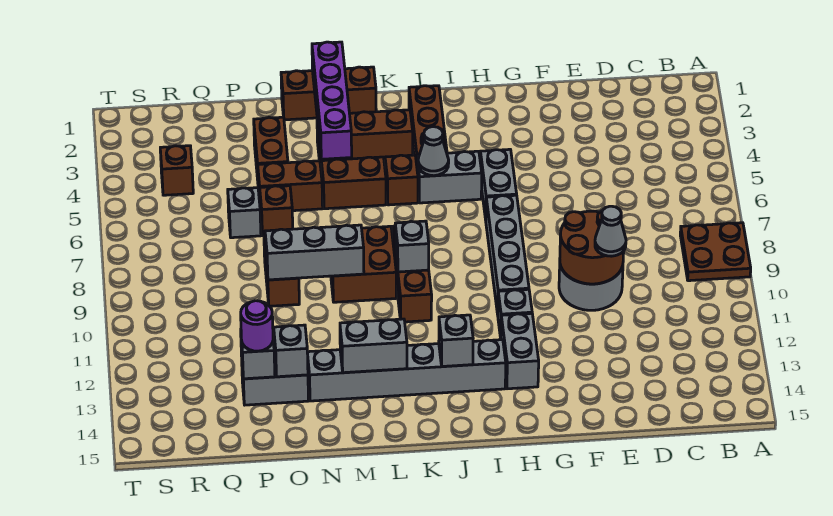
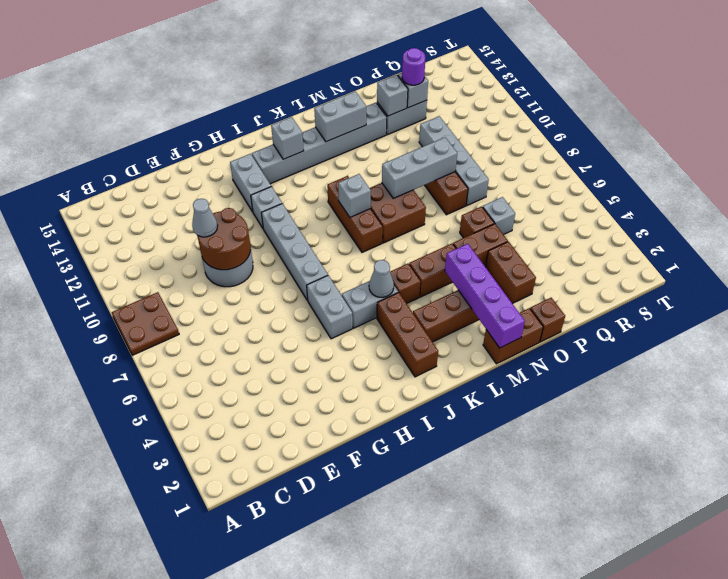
brown brick L1:N1 level 1 -> brown brick M1:N1 level 1
none -> grey brick P8:P11 level 1
brown brick R4 level 1 -> brown brick O1 level 1

